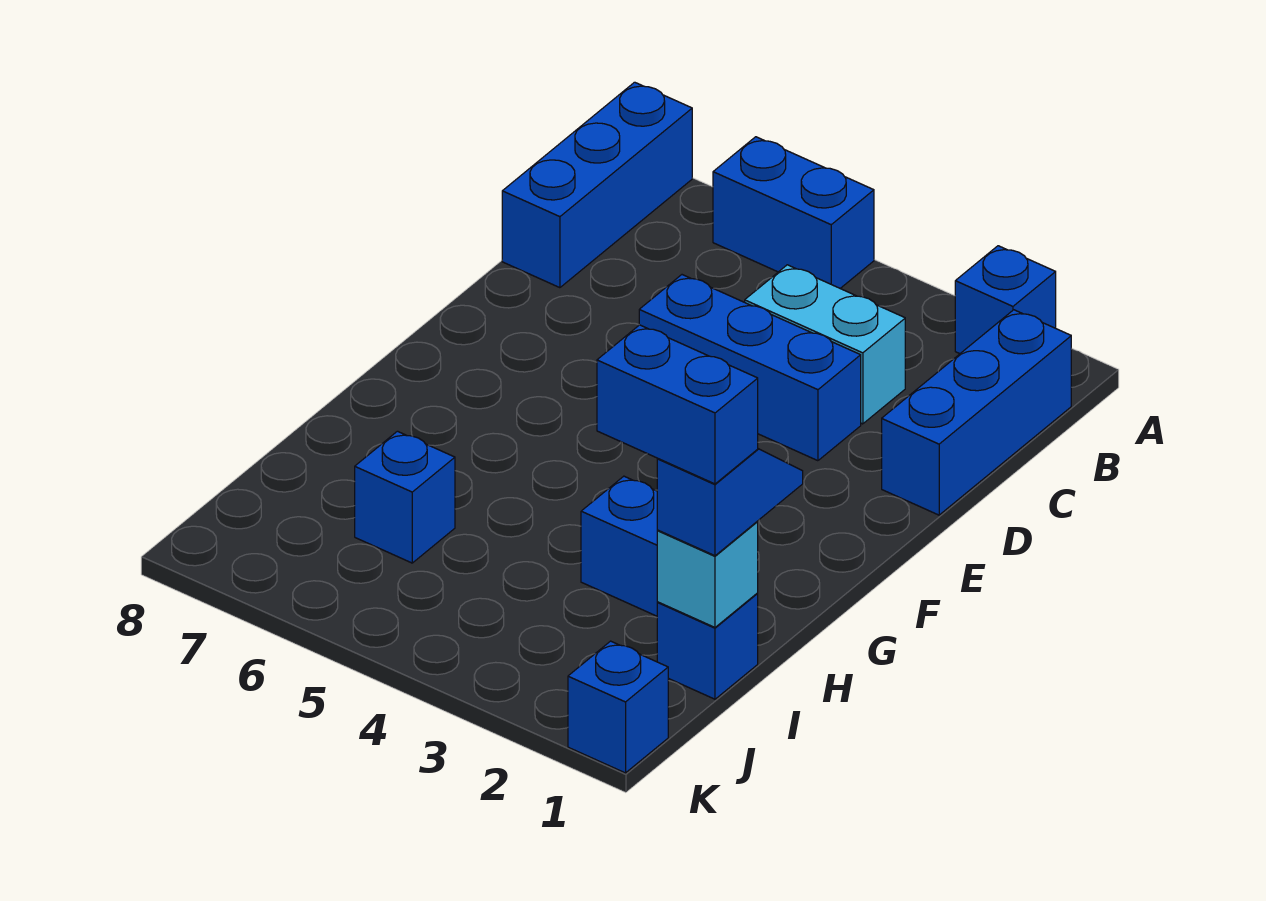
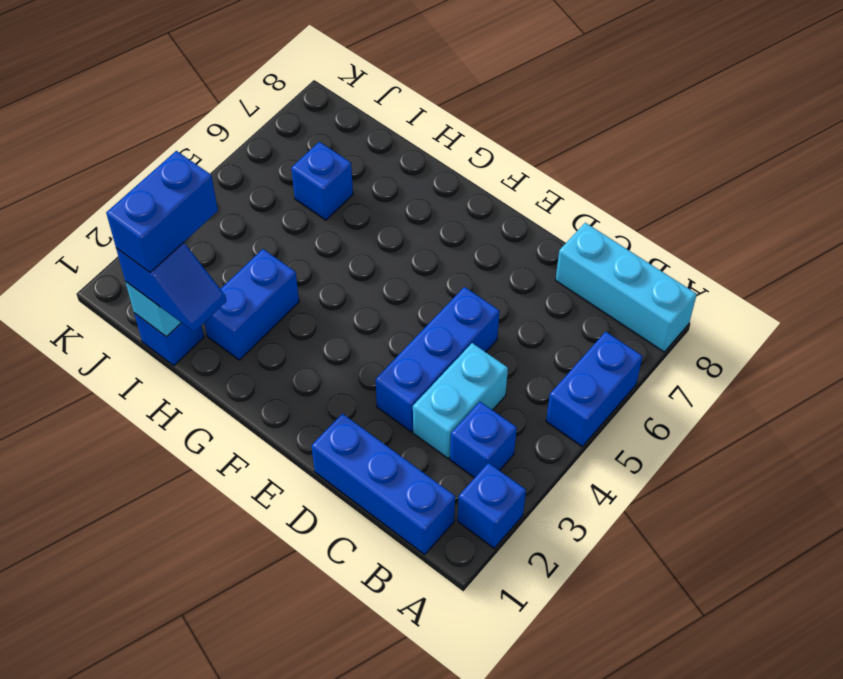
blue brick A8:C8 level 1 -> cyan brick A8:C8 level 1
blue brick K1 level 1 -> blue brick B3 level 1

